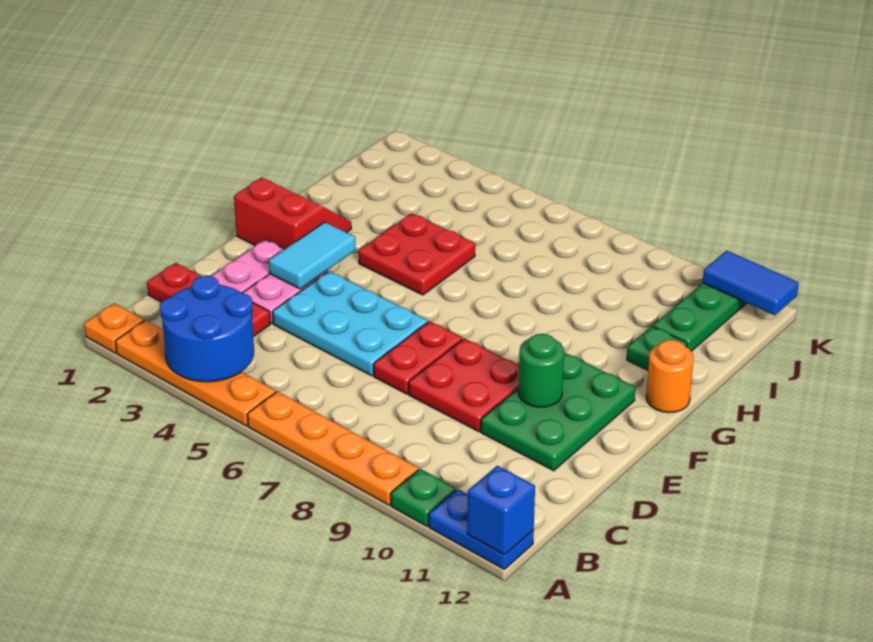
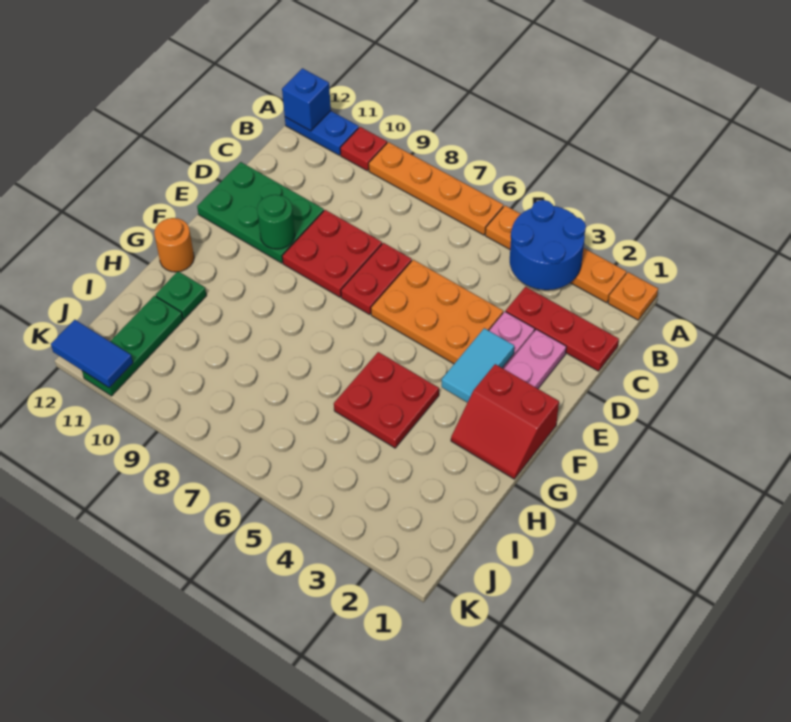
green plate A10 level 1 -> red plate A10 level 1
cyan plate D4:E6 level 1 -> orange plate D4:E6 level 1
green plate D10:F11 level 1 -> green plate D10:E12 level 1

